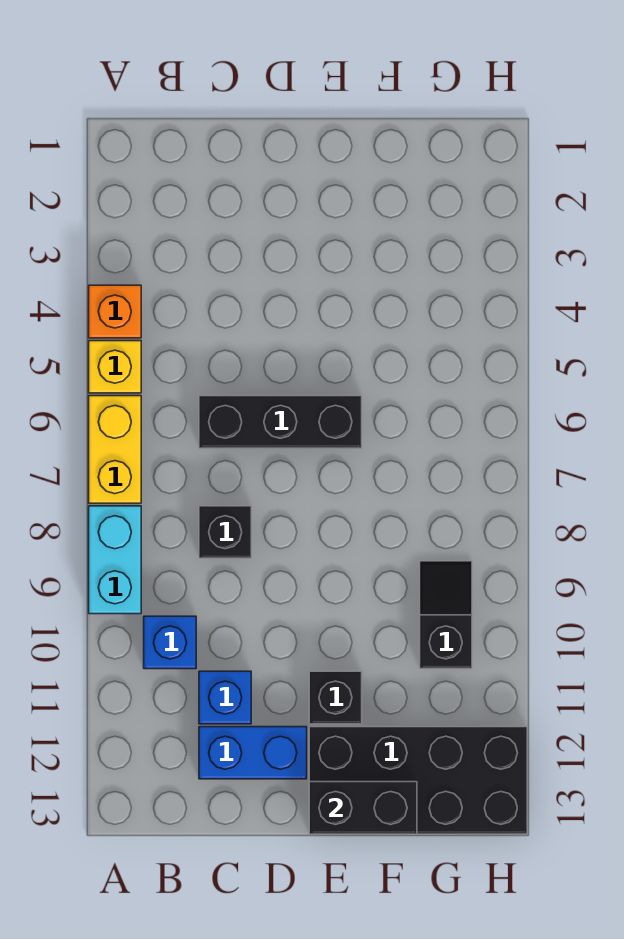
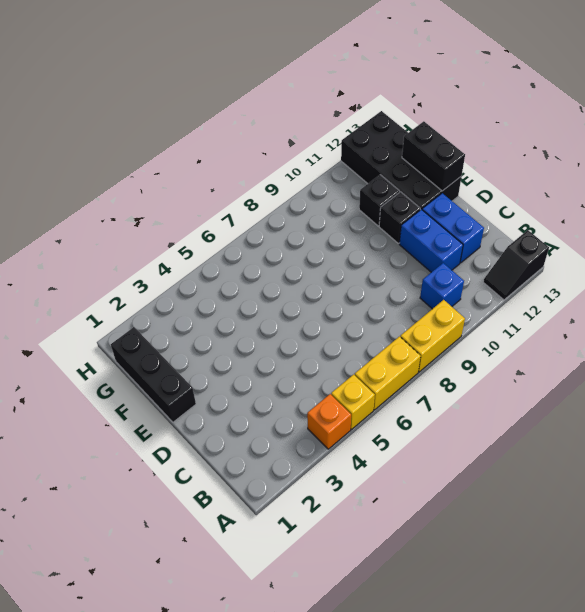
cyan brick A8:A9 level 1 -> yellow brick A8:A9 level 1
black brick C6:E6 level 1 -> black brick E1:G1 level 1
black brick C8 level 1 -> black brick F11 level 1
blue brick C11 level 1 -> blue brick C11:D11 level 1
black slope G9:G10 level 1 top 10 -> black slope A12:A13 level 1 top 13

